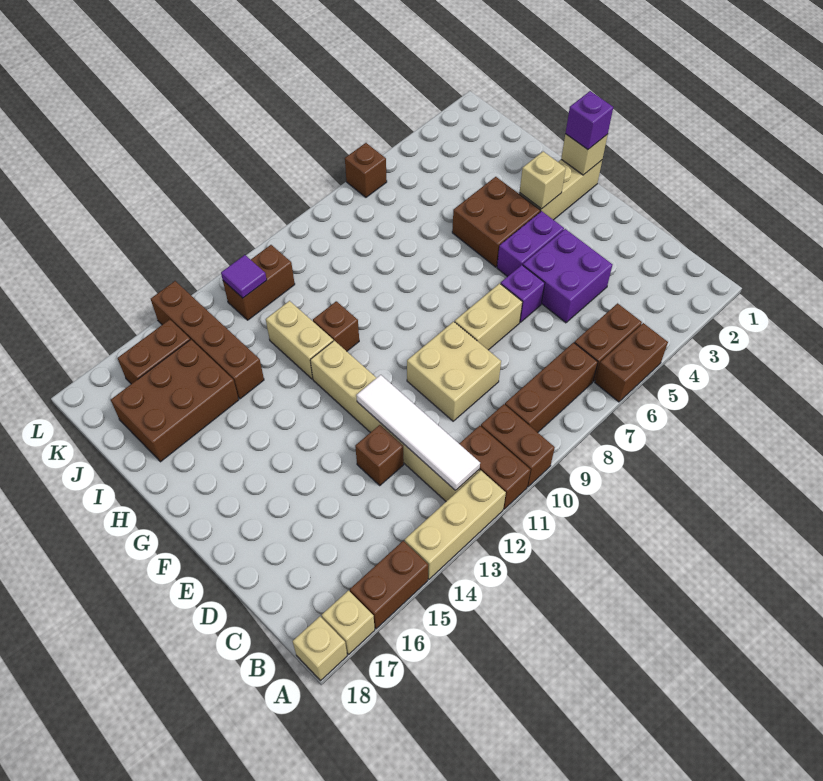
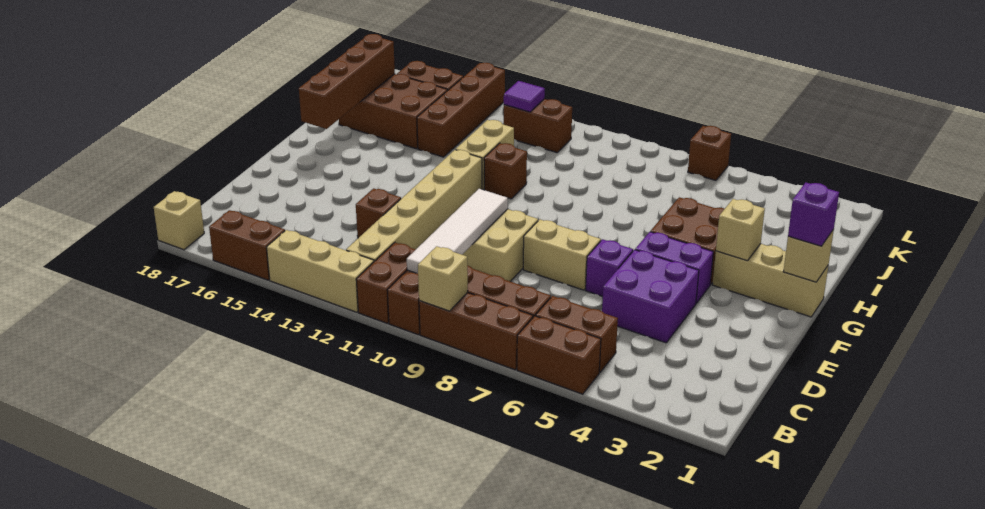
none -> brown brick A7:A9 level 1
tan brick A17 level 1 -> tan brick A9 level 2
white tile B12:E12 level 2 -> white tile B10:E10 level 2
none -> brown brick G17:J17 level 2

